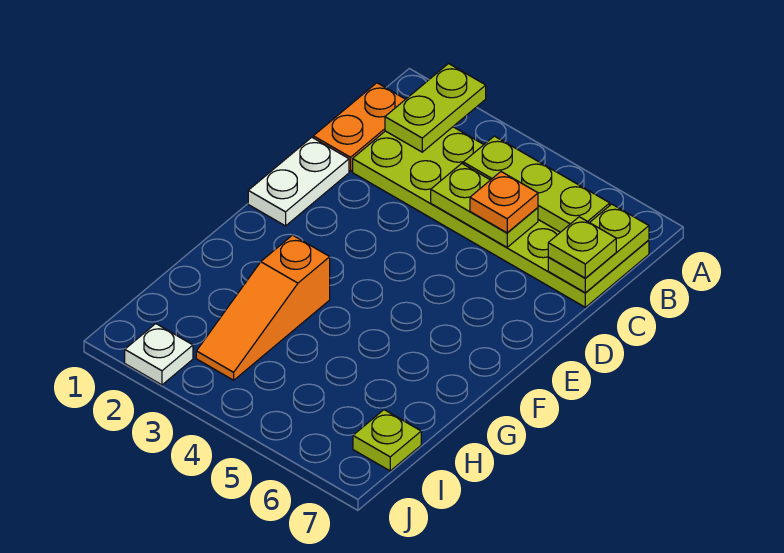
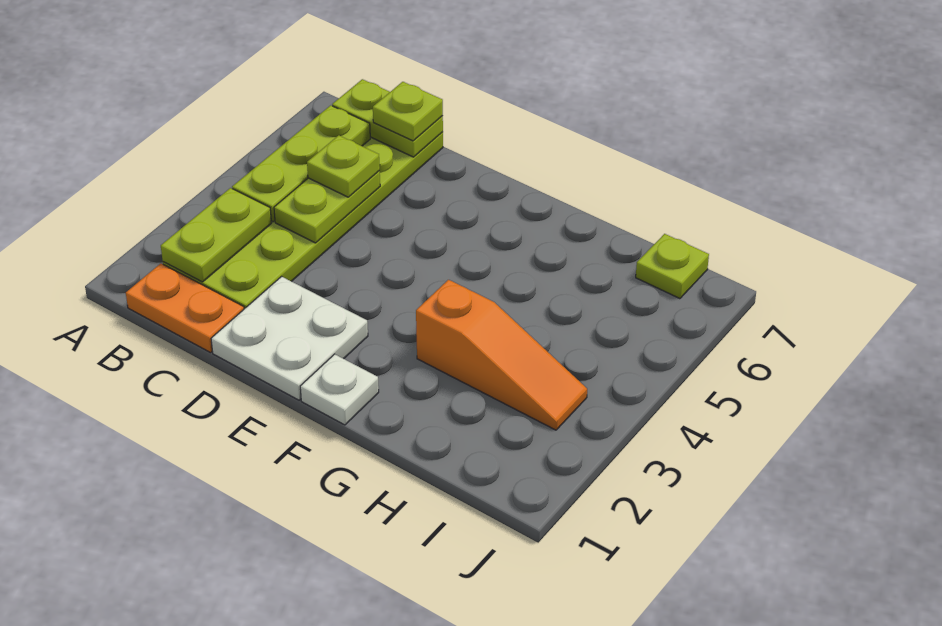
lime plate A2:B2 level 2 -> lime plate B2:B3 level 2
orange plate C5 level 3 -> lime plate C5 level 3
white plate D1:E1 level 1 -> white plate D1:E2 level 1
white plate J2 level 1 -> white plate F1 level 1

